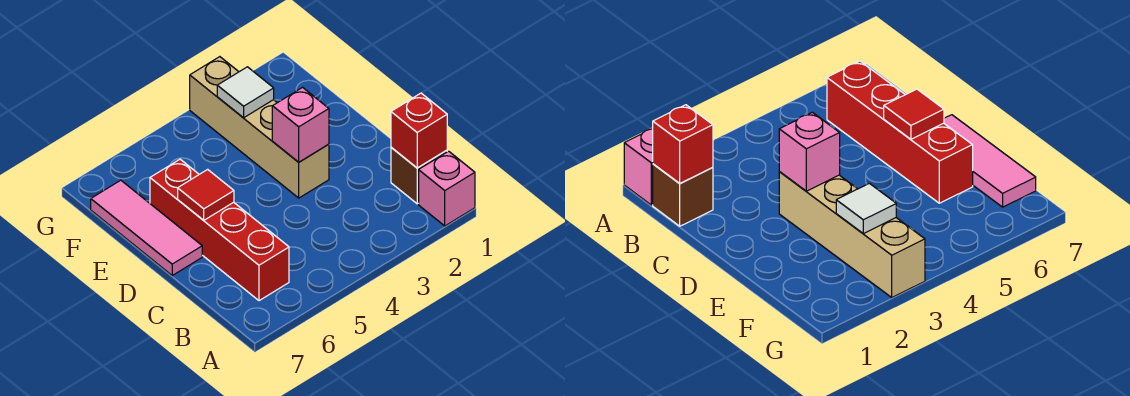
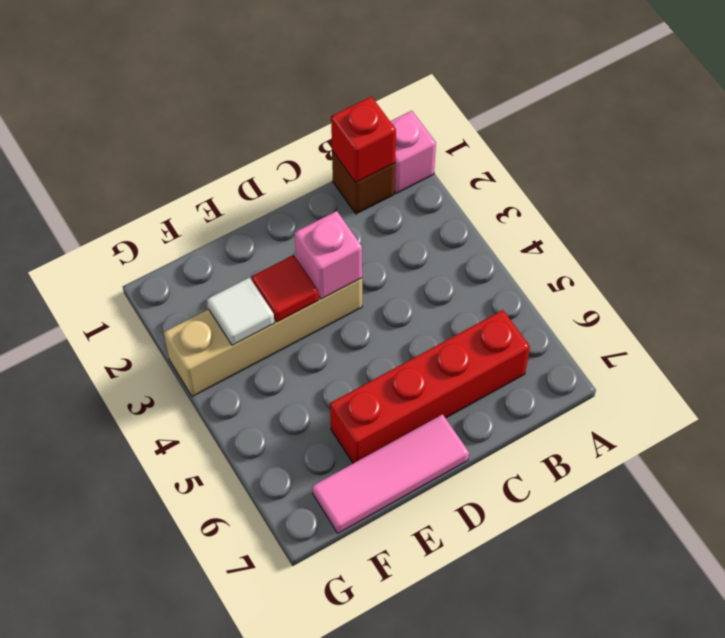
red tile D6 level 2 -> red tile E3 level 2

